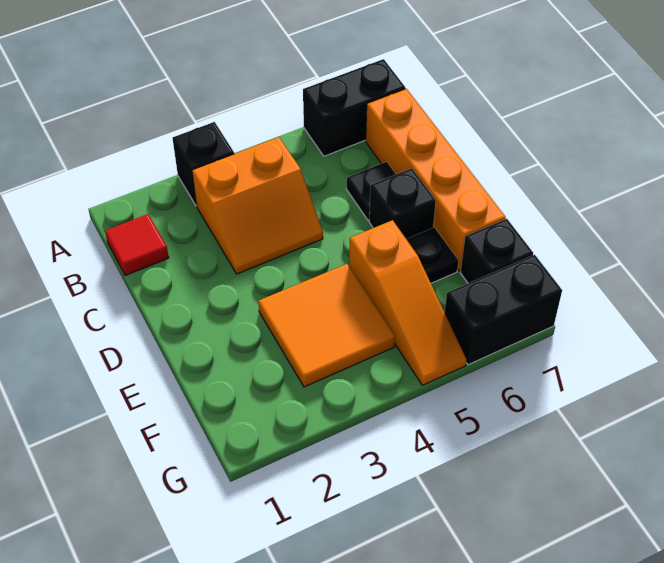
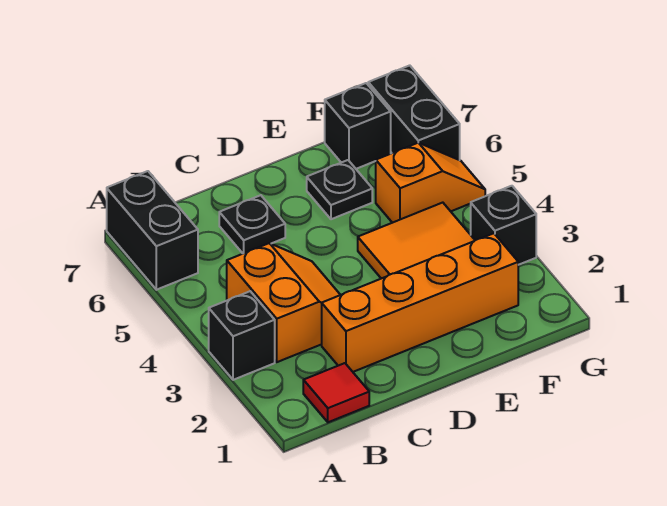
orange brick B7:E7 level 1 -> orange brick C2:F2 level 1
black brick D6 level 1 -> black brick G3 level 1
orange slope E5:G5 level 1 top E -> orange slope F5:G5 level 1 top F

